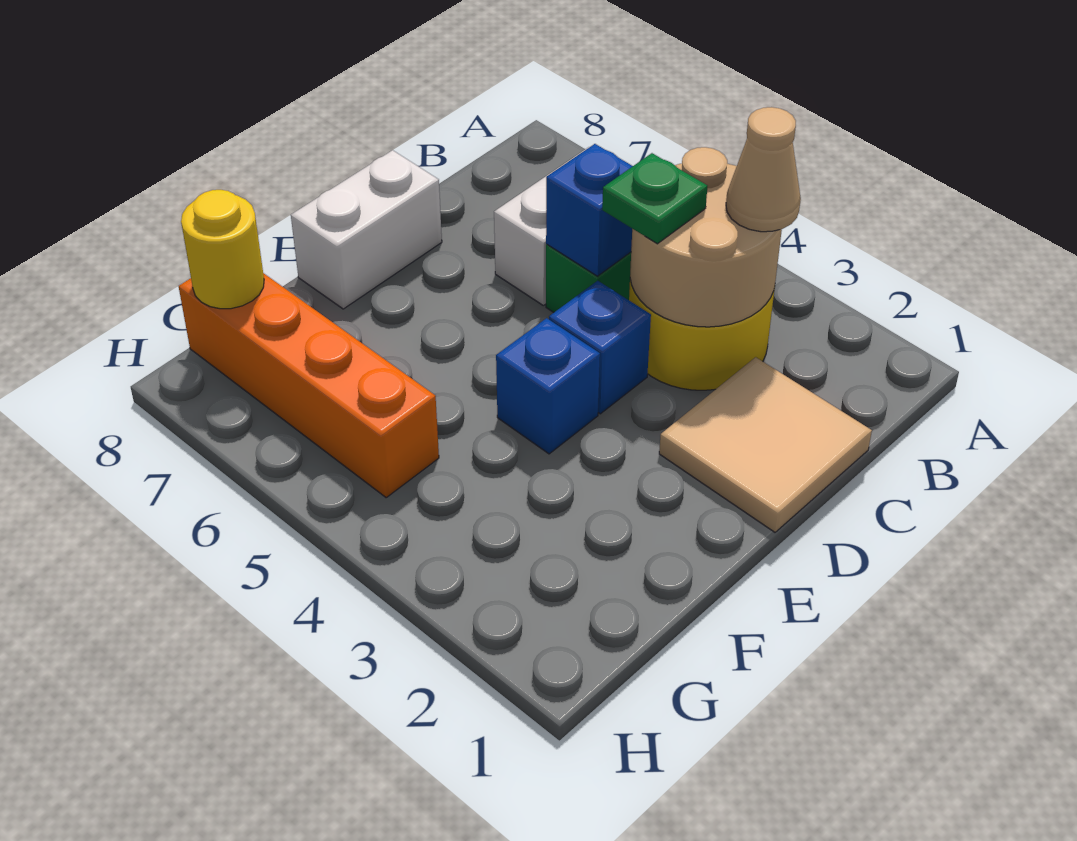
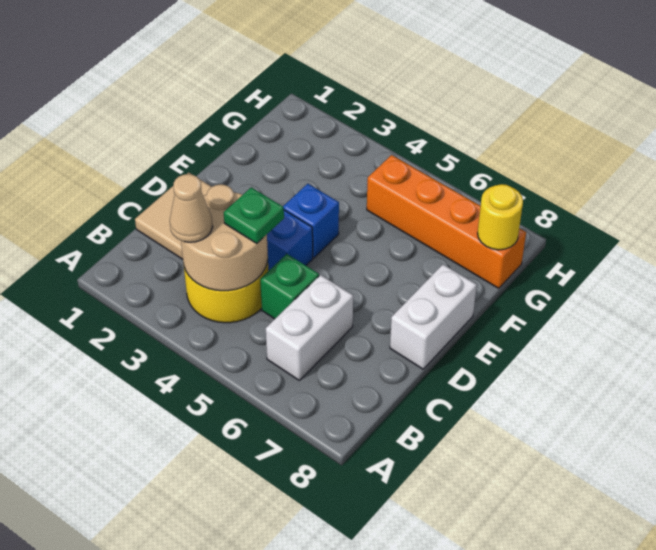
blue brick C5 level 2 -> none

